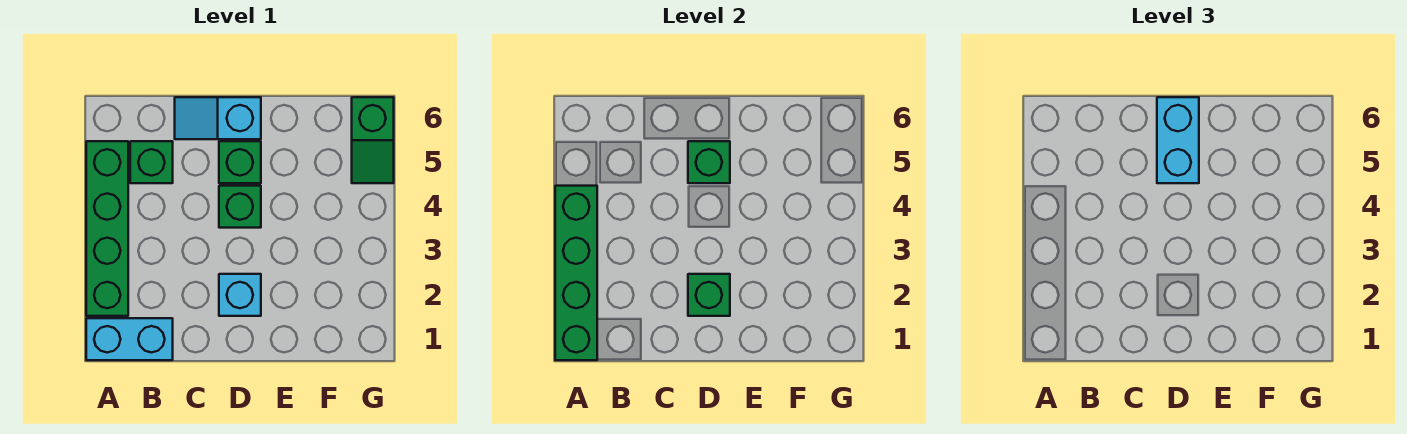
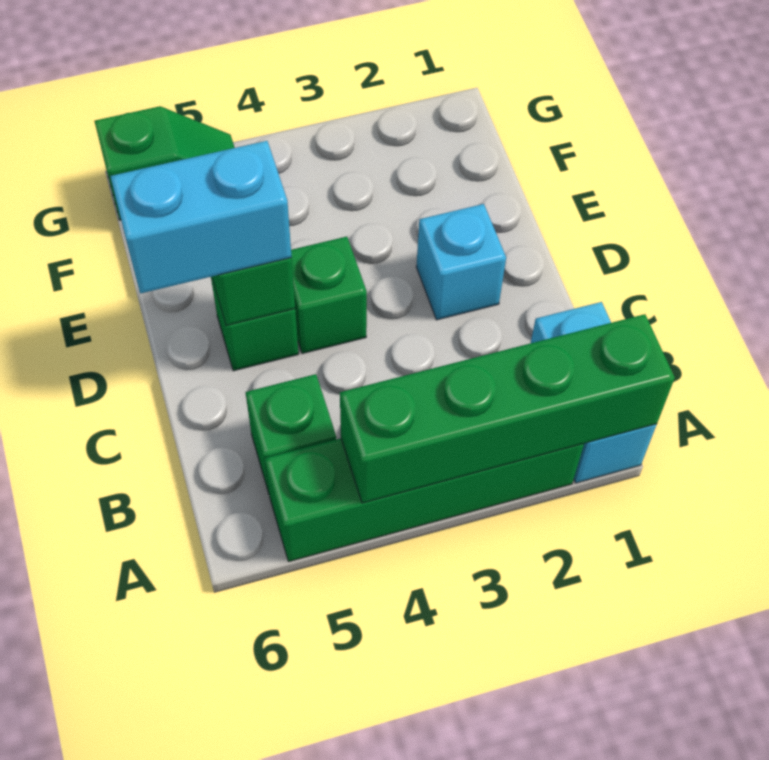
cyan slope C6:D6 level 1 top D -> none
green brick D2 level 2 -> none

